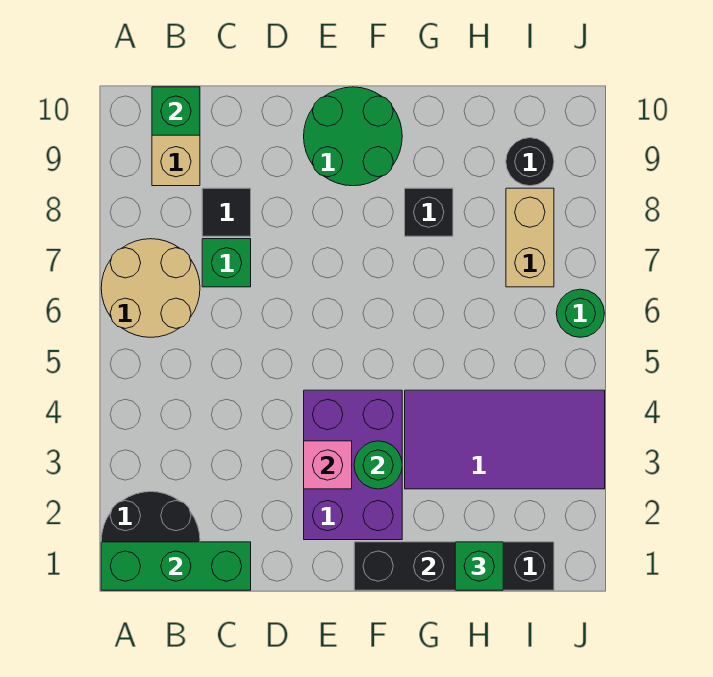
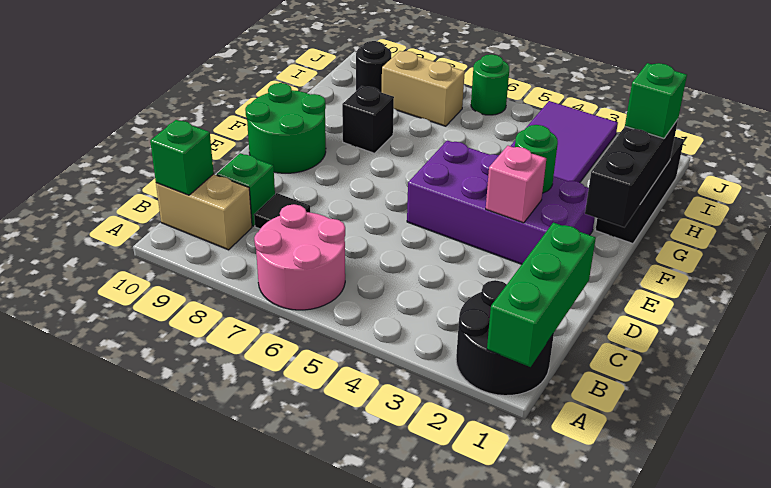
tan round brick A6:B7 level 1 -> pink round brick A6:B7 level 1
green brick C7 level 1 -> green brick C9 level 1
purple brick E2:F4 level 1 -> purple brick E2:F5 level 1

